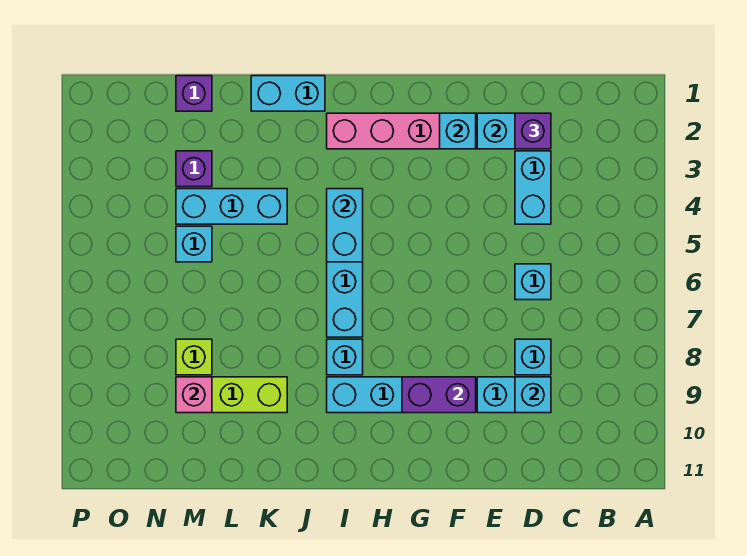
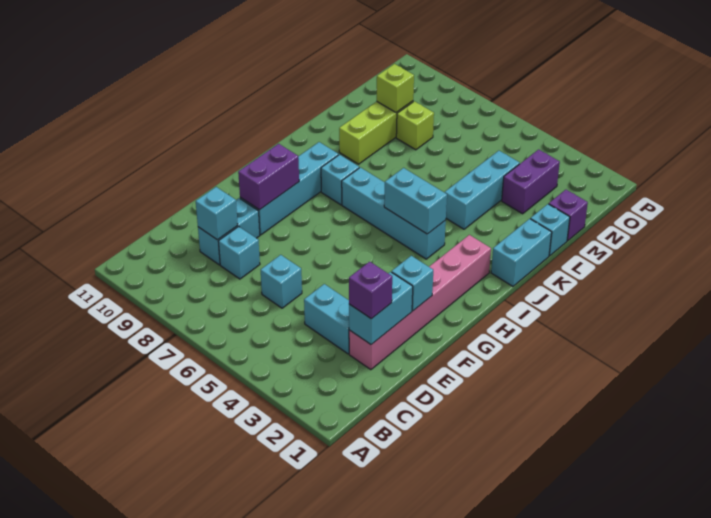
purple brick M3 level 1 -> purple brick M3:N3 level 1
cyan brick M5 level 1 -> cyan brick L1 level 1
pink brick M9 level 2 -> lime brick M9 level 2

